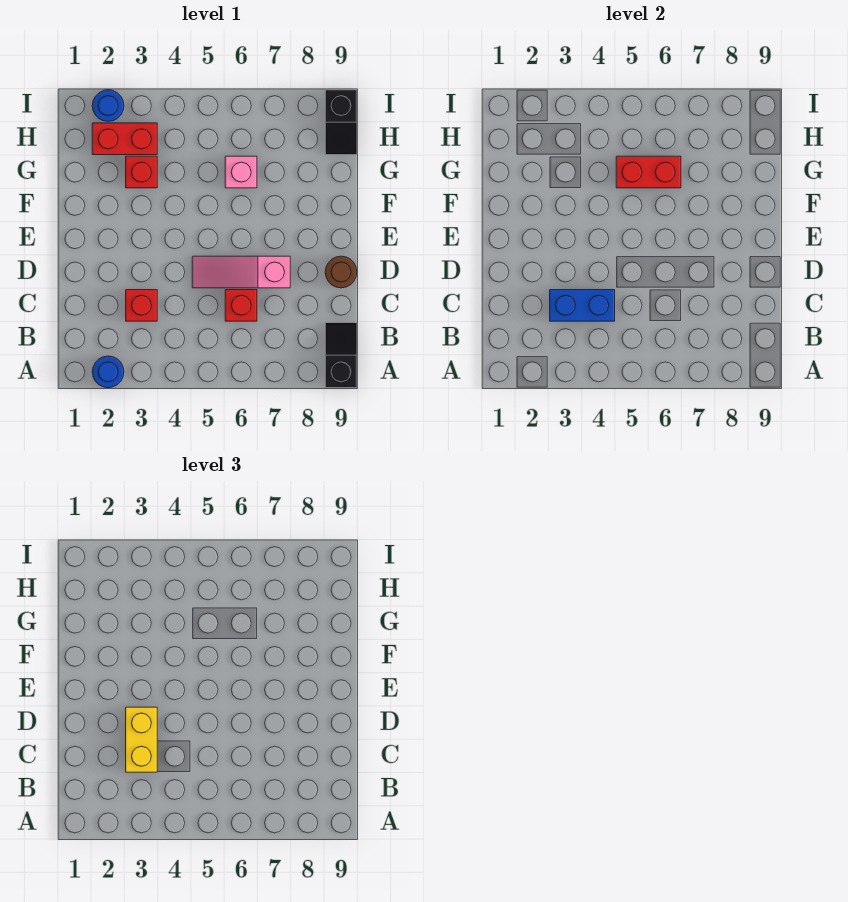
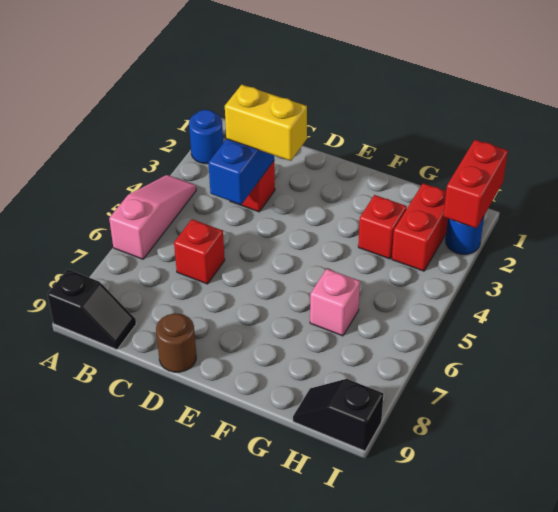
pink slope D5:D7 level 1 top 7 -> pink slope A4:A6 level 1 top 6
red brick G5:G6 level 2 -> red brick I1:I2 level 2

